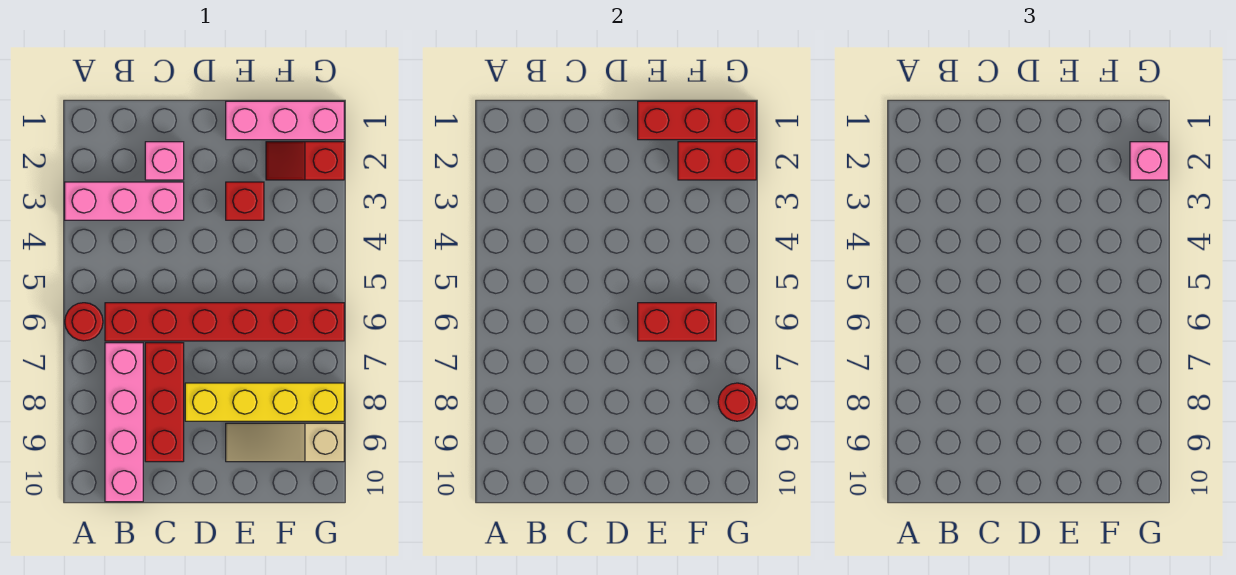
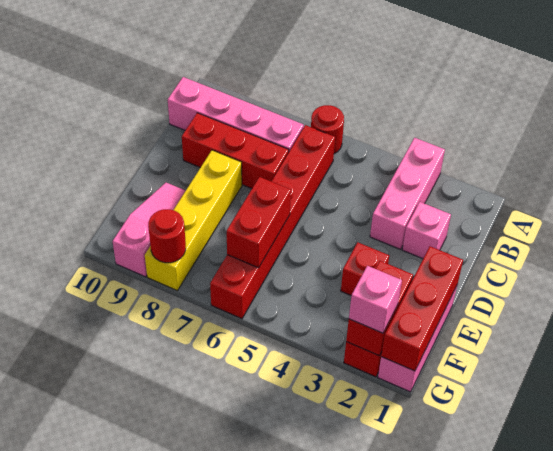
tan slope E9:G9 level 1 top G -> pink slope E9:G9 level 1 top G

